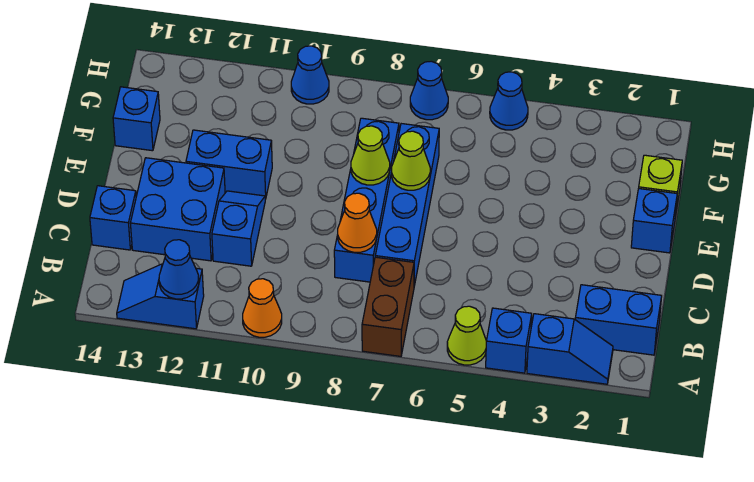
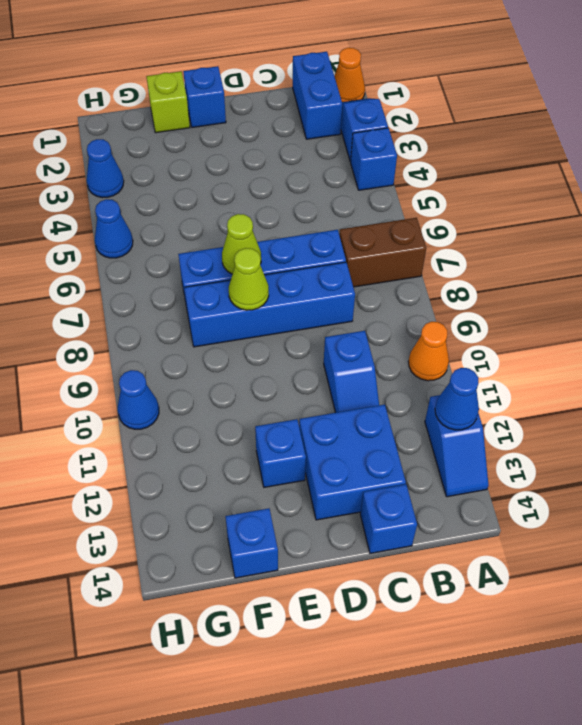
lime cone A5 level 1 -> none
orange cone C8 level 2 -> orange cone A1 level 1
blue slope C11:D11 level 1 top C -> blue slope C10:C11 level 1 top 10
blue brick E11:E12 level 1 -> blue brick E12 level 1
blue cone H7 level 1 -> blue cone H3 level 1

